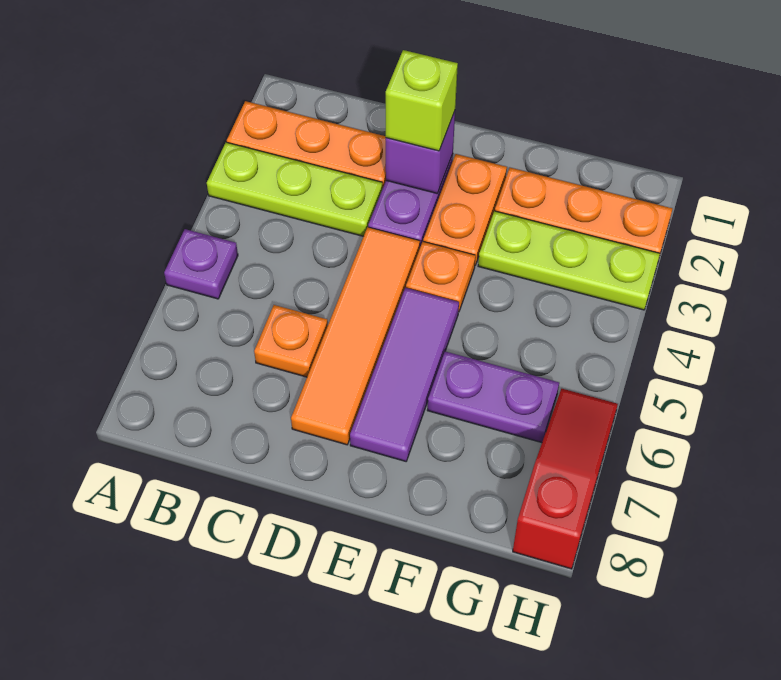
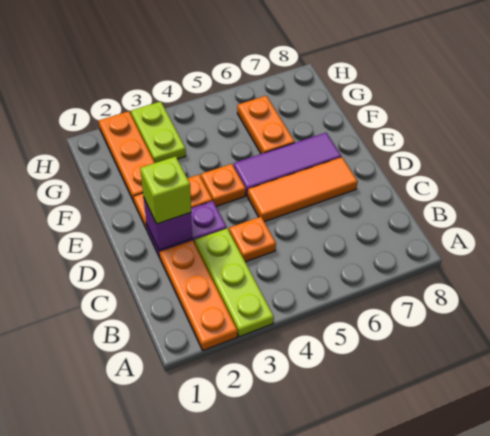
purple plate A5 level 1 -> none
orange plate C6 level 1 -> orange plate C4 level 1
orange tile D4:D7 level 1 -> orange tile D5:D7 level 1
lime plate F3:H3 level 1 -> lime plate G3:H3 level 1
purple plate F6:G6 level 1 -> orange plate F6:G6 level 1
red slope H6:H8 level 1 top 8 -> none

